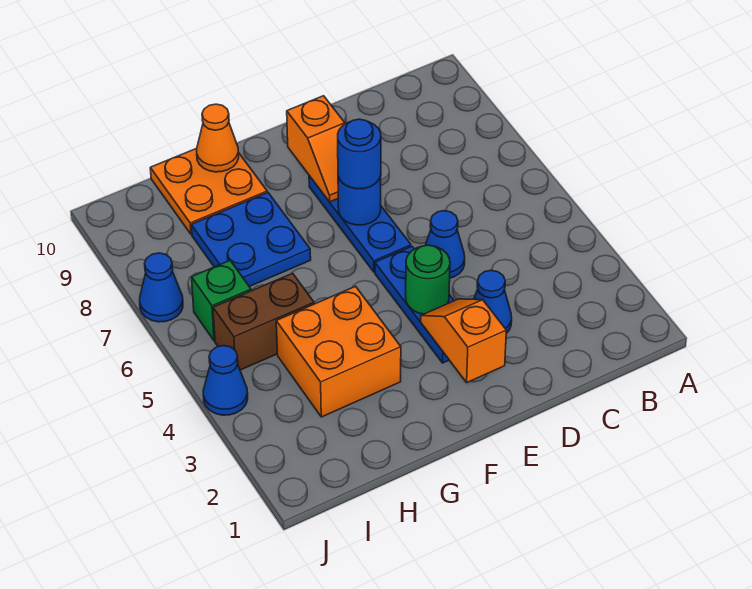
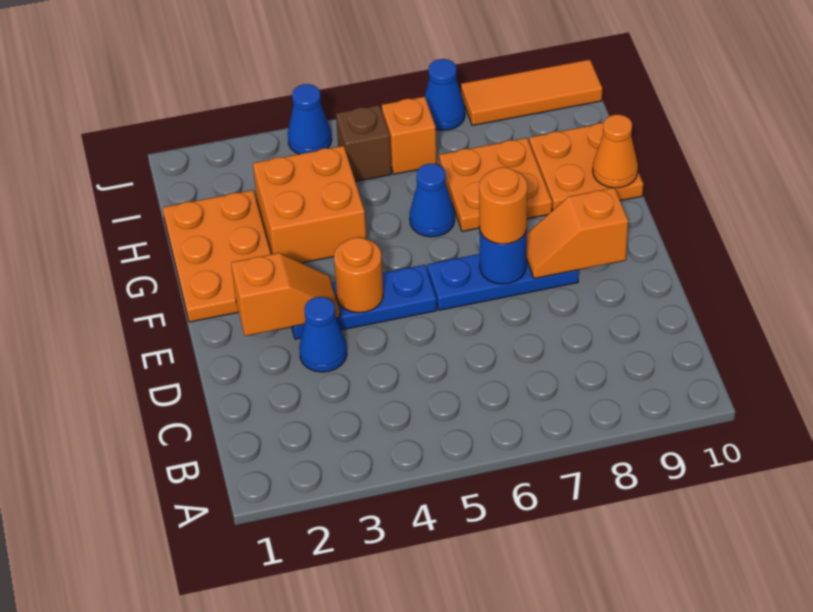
blue cone D5 level 1 -> blue cone G6 level 1
green round brick E4 level 2 -> orange round brick E4 level 2
blue round brick E7 level 3 -> orange round brick E7 level 3
none -> orange plate F1:H2 level 1
blue plate G7:H8 level 1 -> orange plate G7:H8 level 1
brown brick H5:I5 level 1 -> brown brick I5 level 1
green brick I6 level 1 -> orange brick I6 level 1
none -> orange tile J8:J10 level 1

